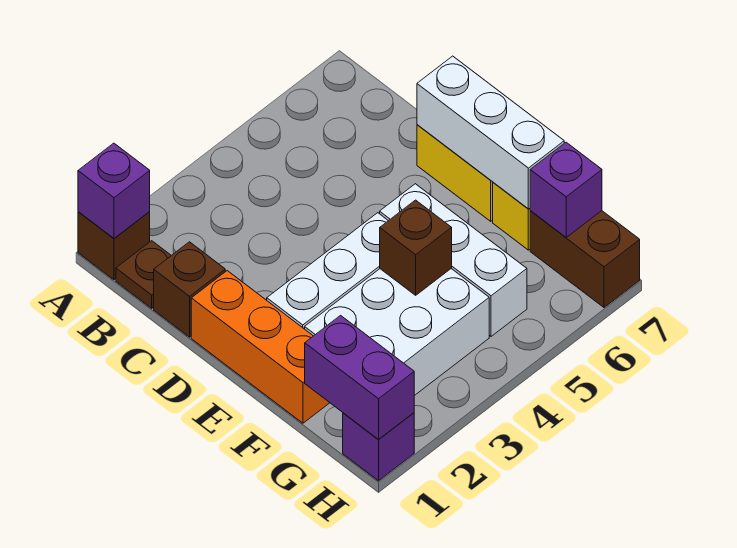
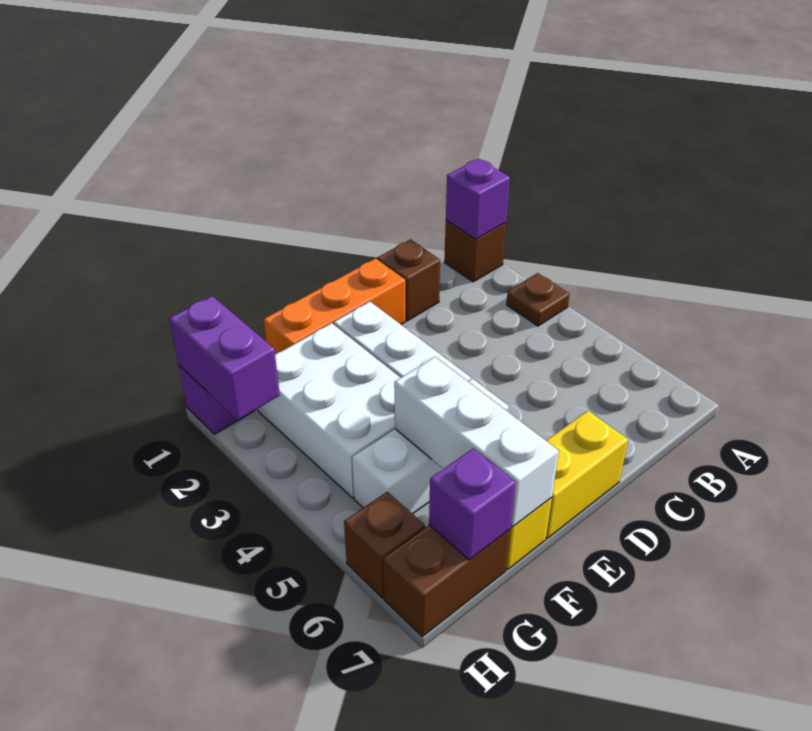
brown plate B1 level 1 -> brown plate A3 level 1
white brick D7:F7 level 2 -> white brick F5:F7 level 2
brown brick F4 level 2 -> brown brick H6 level 1
purple brick G1:H1 level 2 -> purple brick H1:H2 level 2

